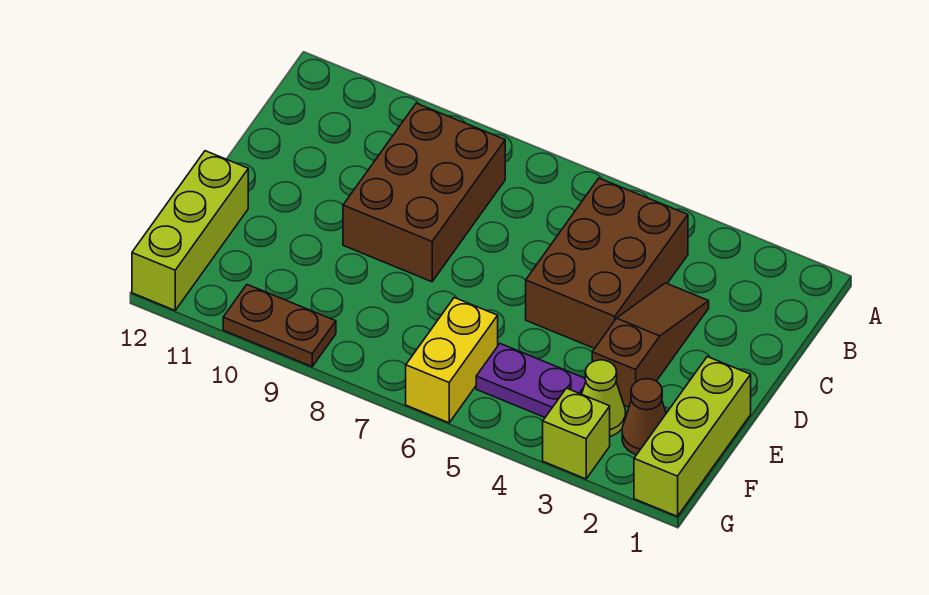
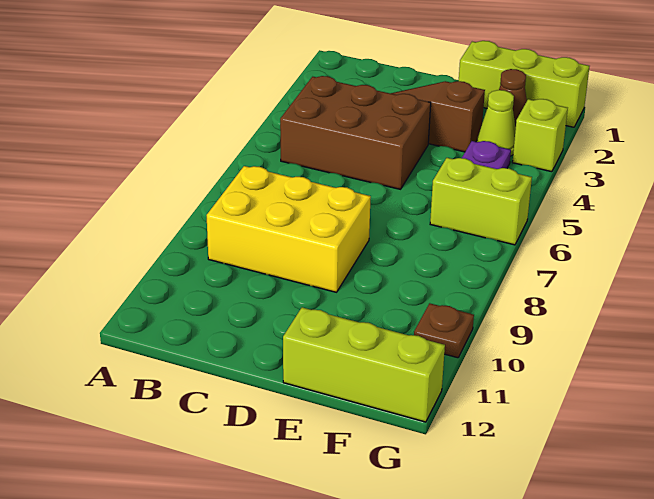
brown brick B8:D9 level 1 -> yellow brick B8:D9 level 1
yellow brick F6:G6 level 1 -> lime brick F6:G6 level 1
brown plate G9:G10 level 1 -> brown plate G10 level 1

